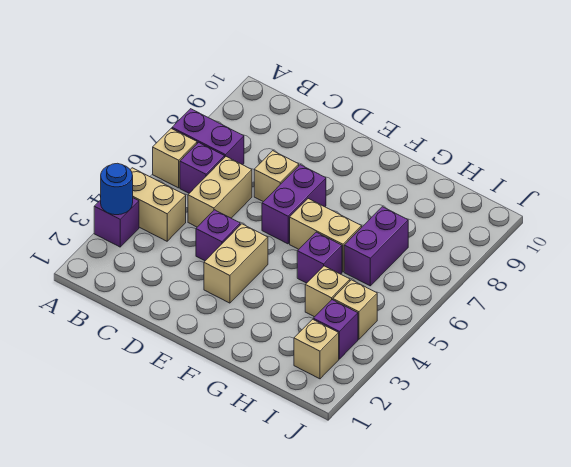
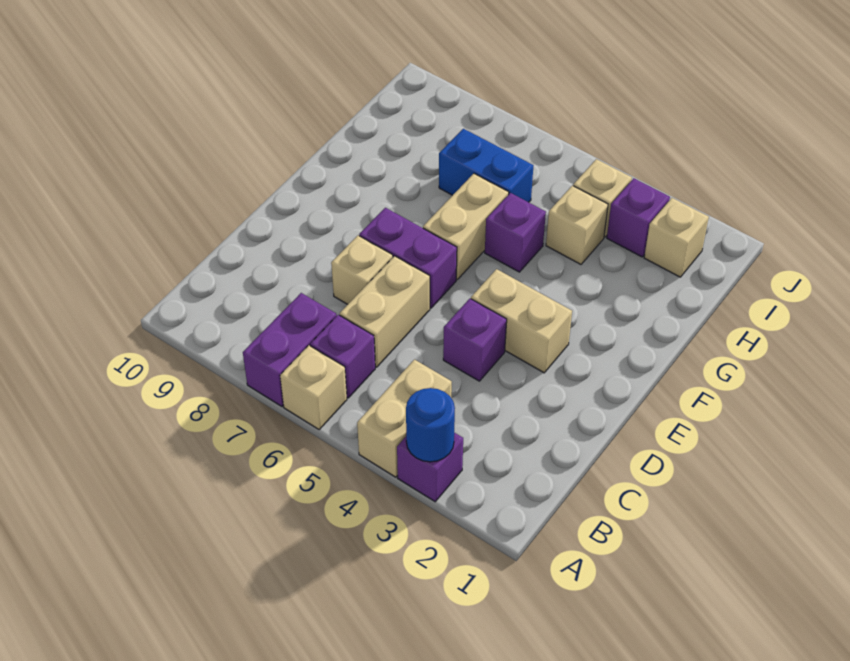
tan brick C5:C6 level 1 -> tan brick C6:D6 level 1
purple brick H6:H7 level 1 -> blue brick H6:H7 level 1

